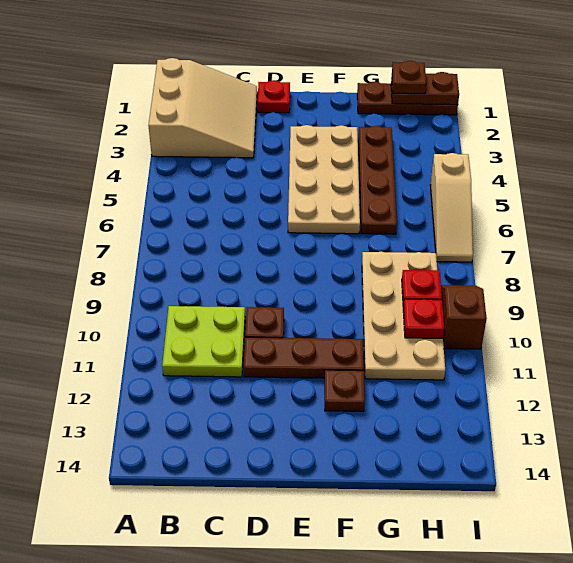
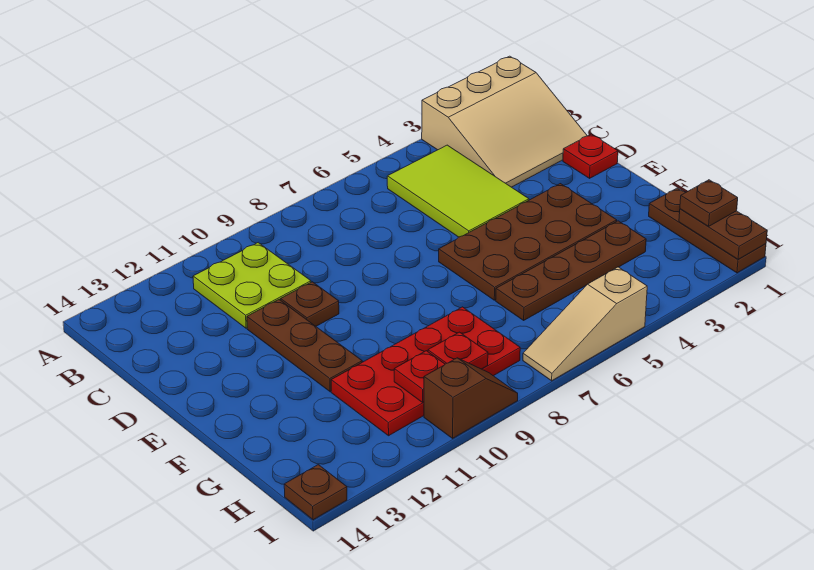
none -> lime tile B4:D5 level 1
tan plate E3:F6 level 1 -> brown plate E3:F6 level 1
brown plate F12 level 1 -> brown plate I14 level 1
tan plate G8:H11 level 1 -> red plate G8:H11 level 1

